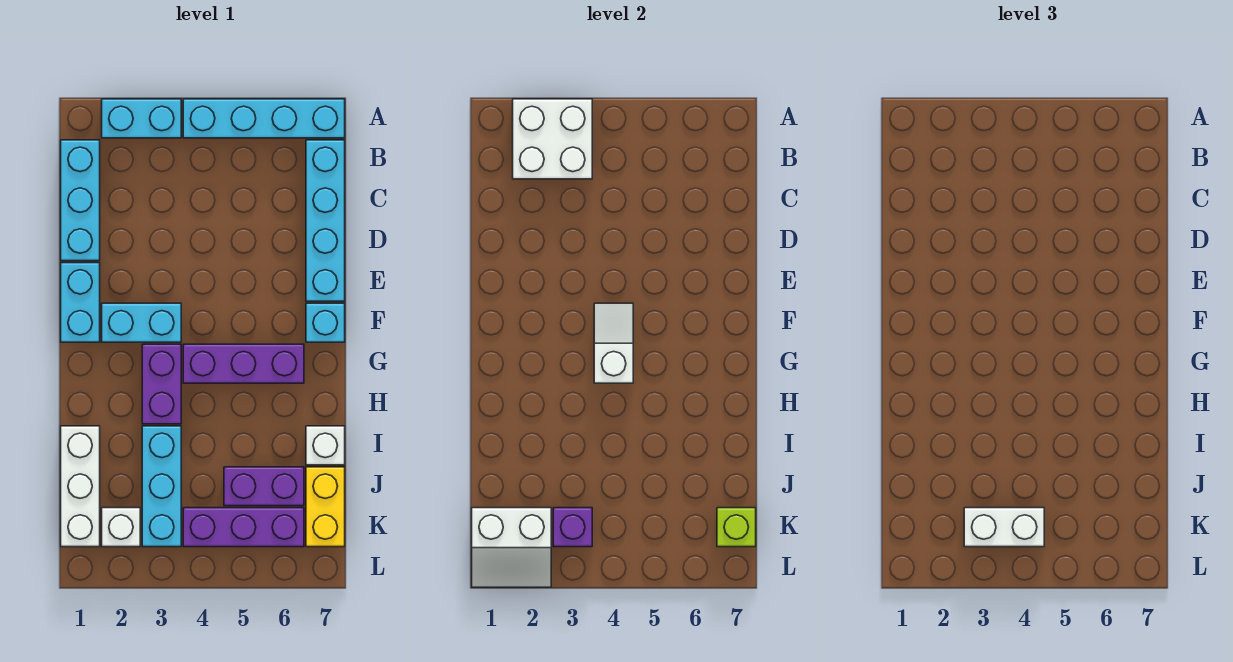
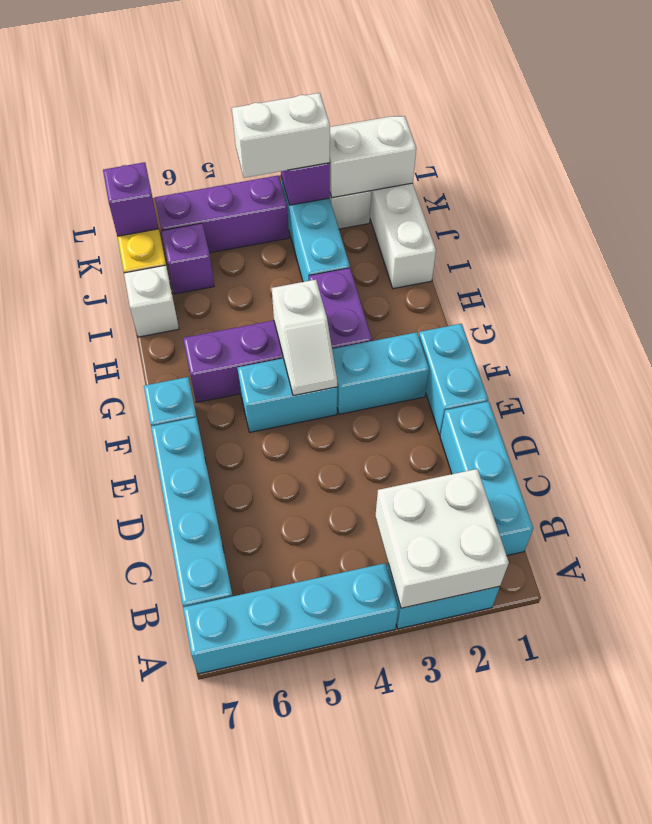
none -> cyan brick F4:F5 level 1
purple brick J5:J6 level 1 -> purple brick J6 level 1
lime brick K7 level 2 -> purple brick K7 level 2

